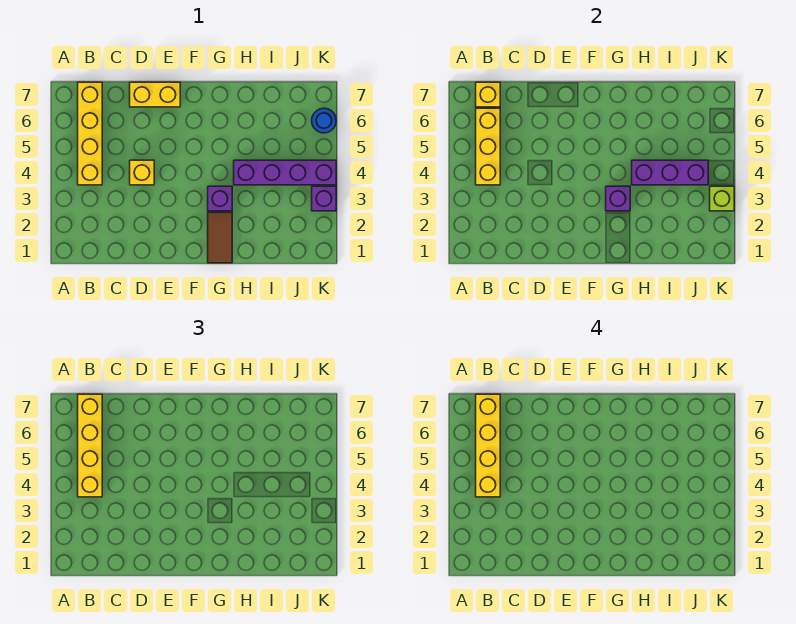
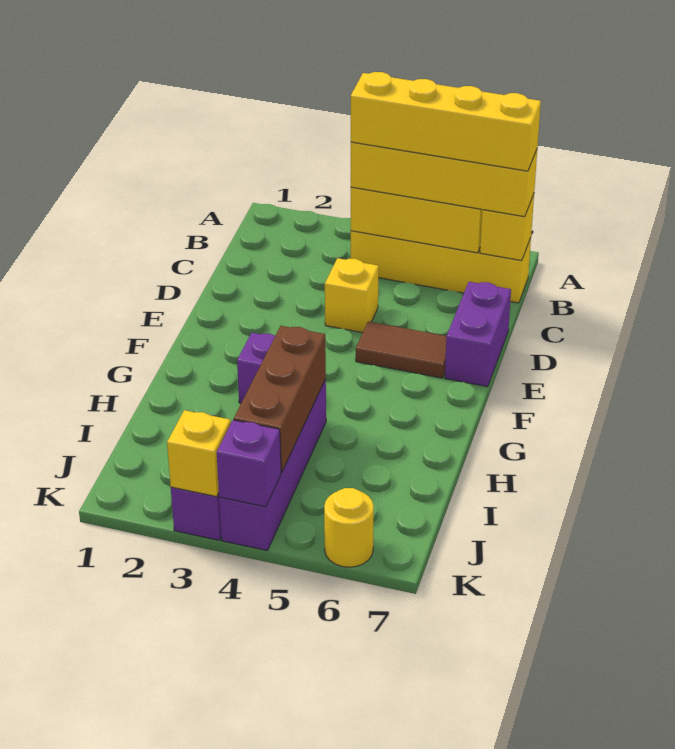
yellow brick D7:E7 level 1 -> purple brick D7:E7 level 1
brown tile G1:G2 level 1 -> brown tile E5:E6 level 1
purple brick G3 level 2 -> purple brick K4 level 2
purple brick H4:J4 level 2 -> brown brick H4:J4 level 2
lime brick K3 level 2 -> yellow brick K3 level 2
blue round brick K6 level 1 -> yellow round brick K6 level 1

